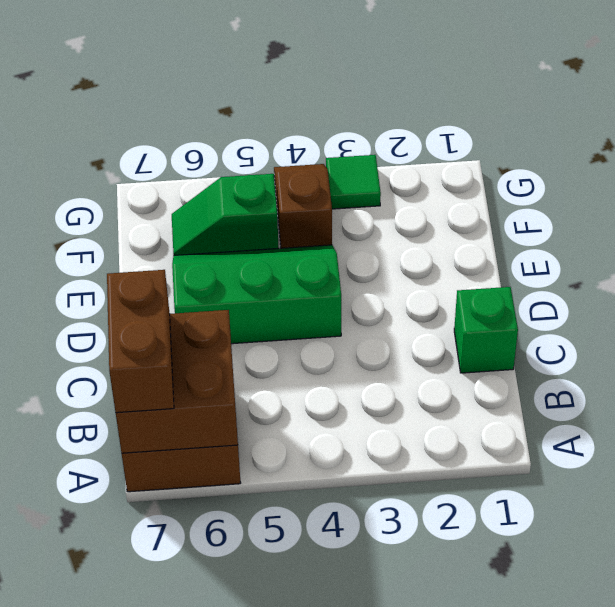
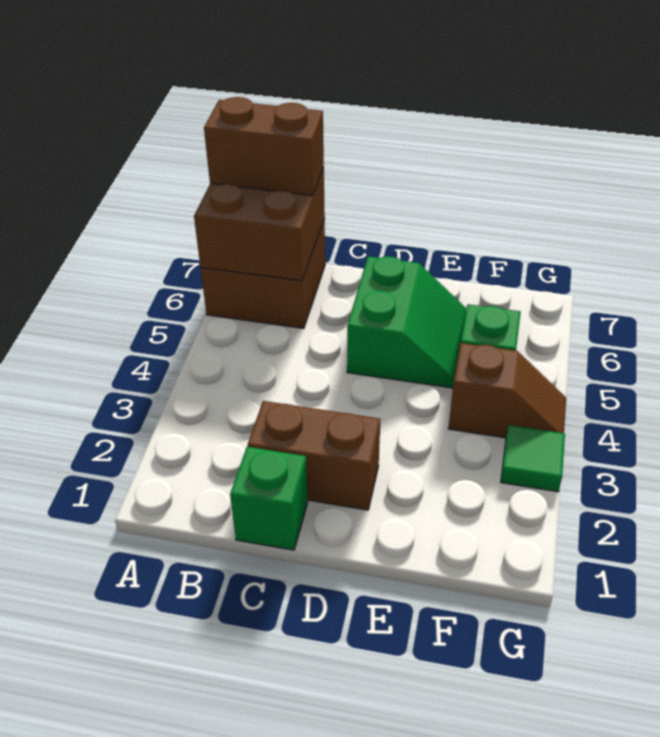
none -> brown brick C2:D2 level 1
green slope D4:E6 level 1 top D -> green slope D5:E6 level 1 top D

